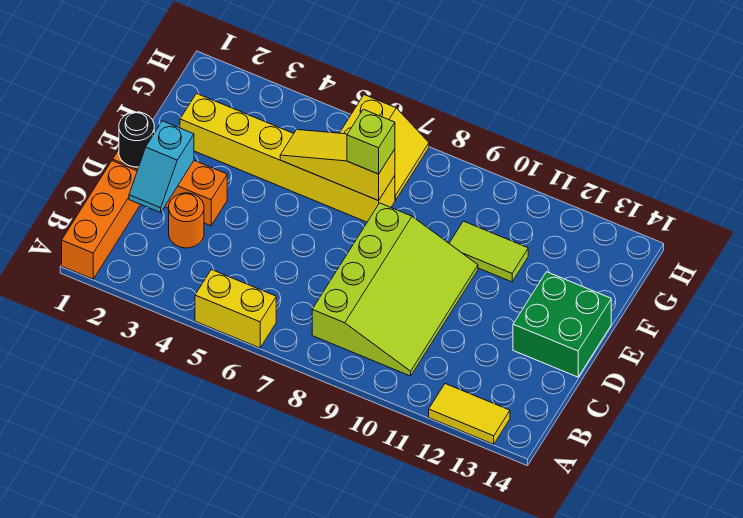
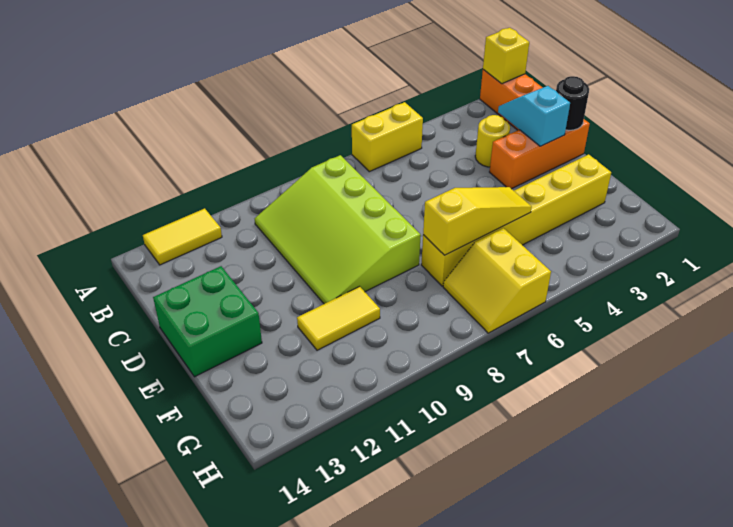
none -> yellow brick A1 level 2
orange round brick C3 level 1 -> yellow round brick C3 level 1
lime brick F7 level 3 -> none
lime tile F10:F11 level 1 -> yellow tile F10:F11 level 1

